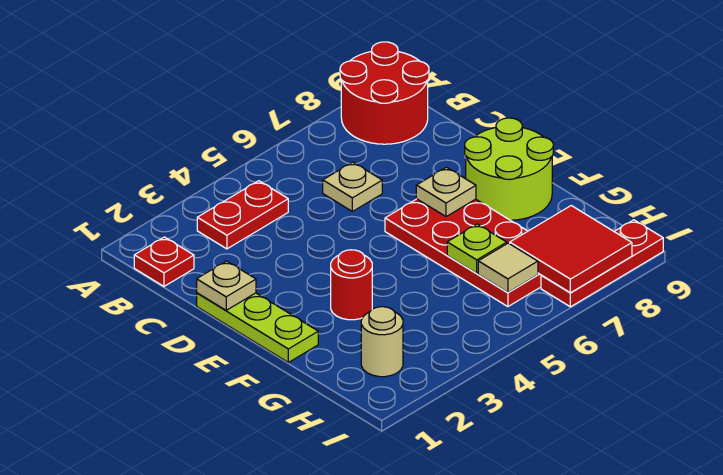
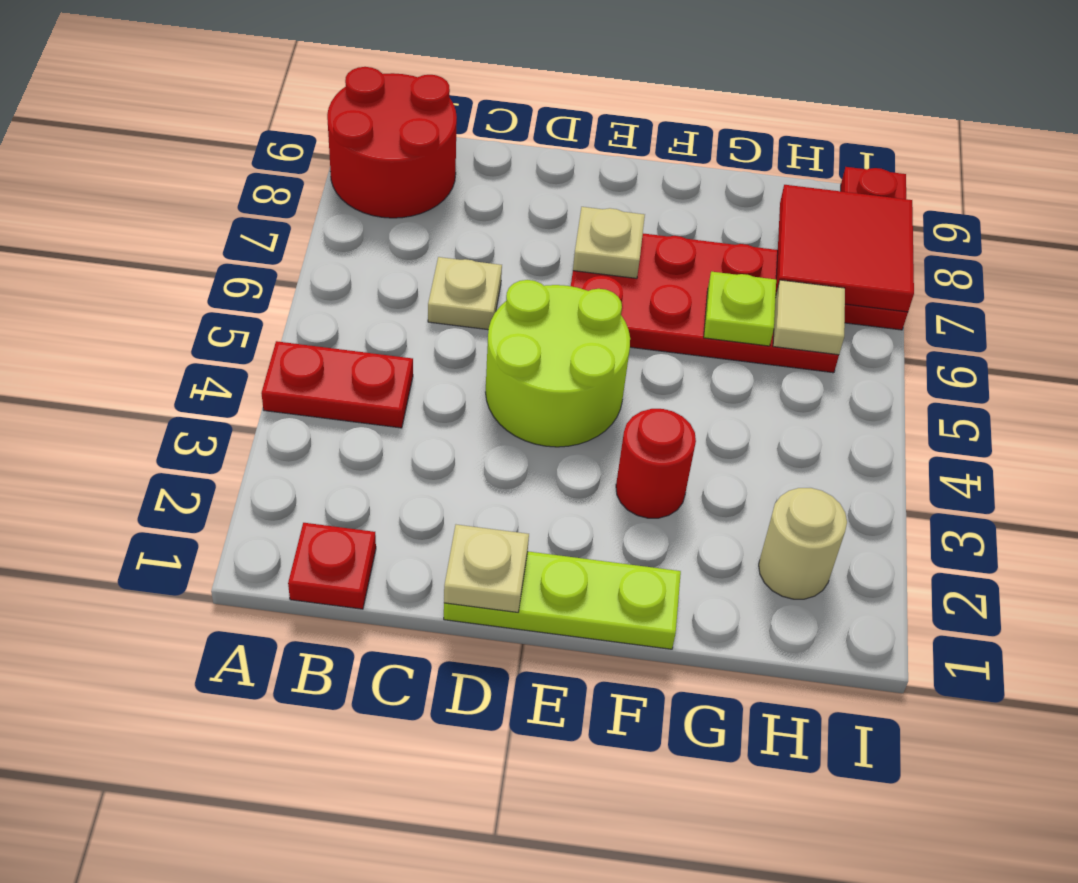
red plate B3:B4 level 1 -> red plate A4:B4 level 1
lime round brick E8:F9 level 1 -> lime round brick D4:E5 level 1

